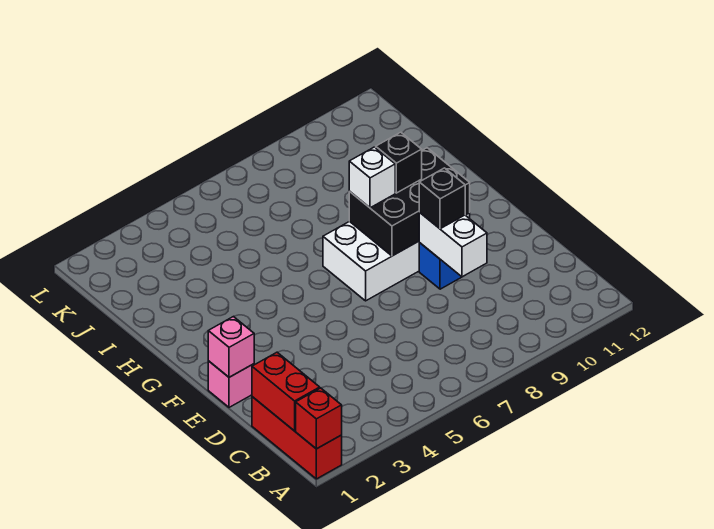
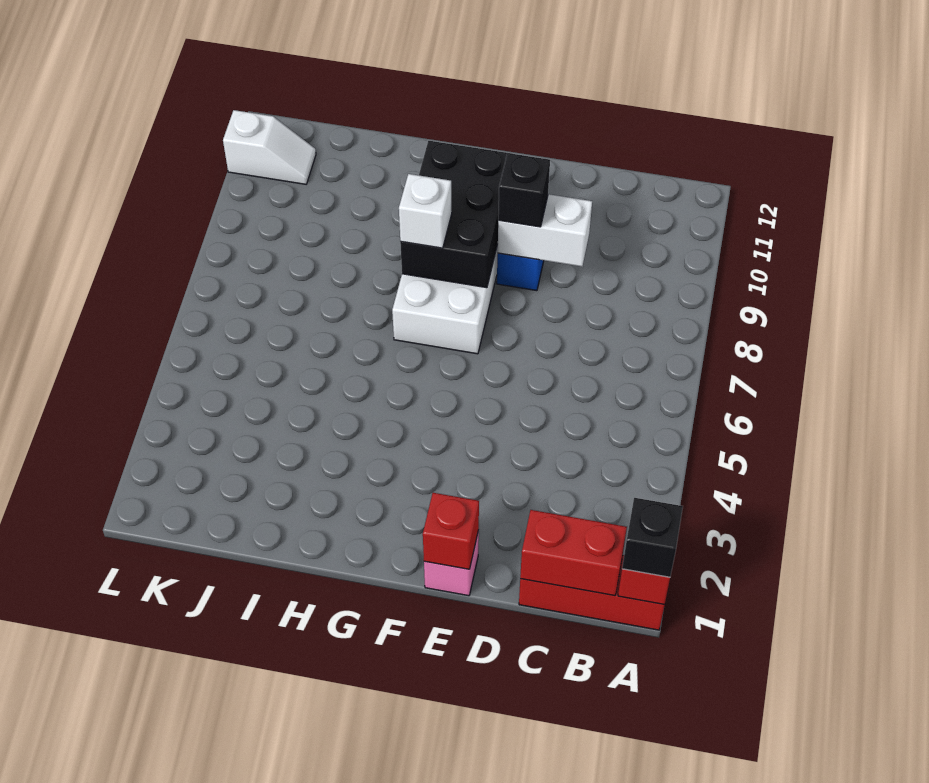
pink brick E1 level 2 -> red brick E1 level 2
black brick G9 level 3 -> black brick A1 level 3
none -> white slope K11:L11 level 1 top L

